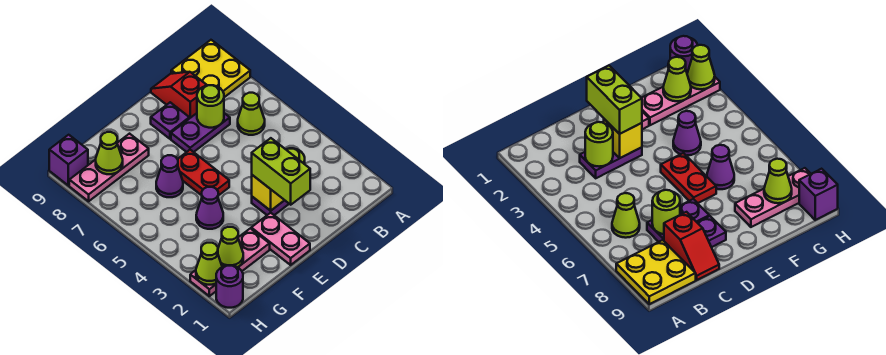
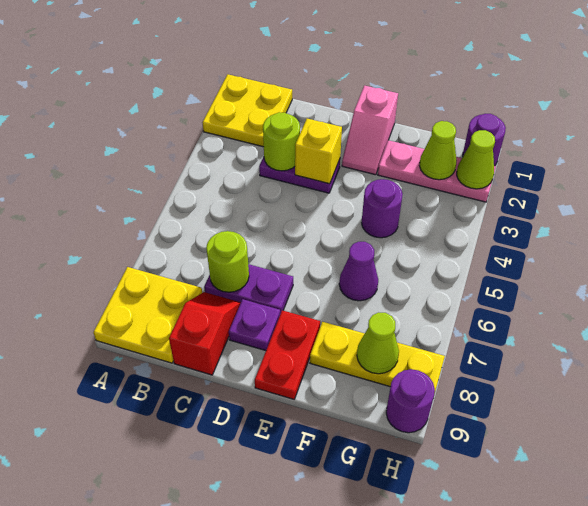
none -> yellow plate A1:B2 level 1
lime cone B6 level 1 -> none
red slope C8:C9 level 1 top 8 -> red slope C8:C9 level 1 top 9
lime brick D2:D3 level 3 -> none
pink plate E1:E2 level 1 -> pink slope E1:E2 level 1 top 1
red plate E5:E6 level 1 -> red plate E8:E9 level 1
purple cone F4 level 1 -> purple round brick F4 level 1
pink plate F8:H8 level 1 -> yellow plate F8:H8 level 1
purple brick H9 level 1 -> purple round brick H9 level 1

